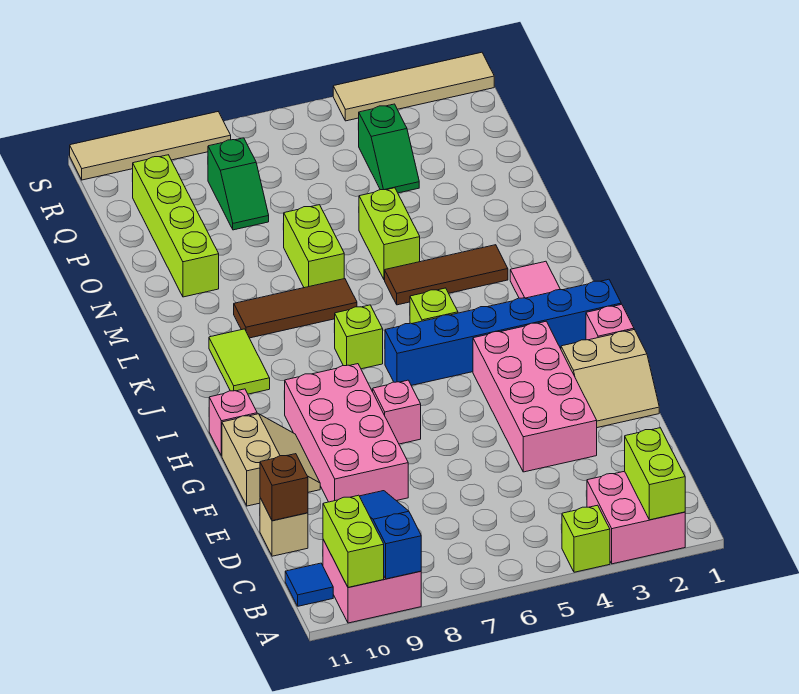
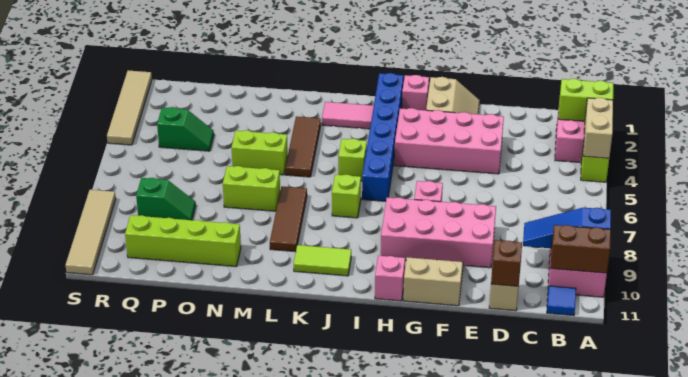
none -> tan brick A3:A4 level 2
lime brick A10:B10 level 2 -> brown brick A10:B10 level 2

